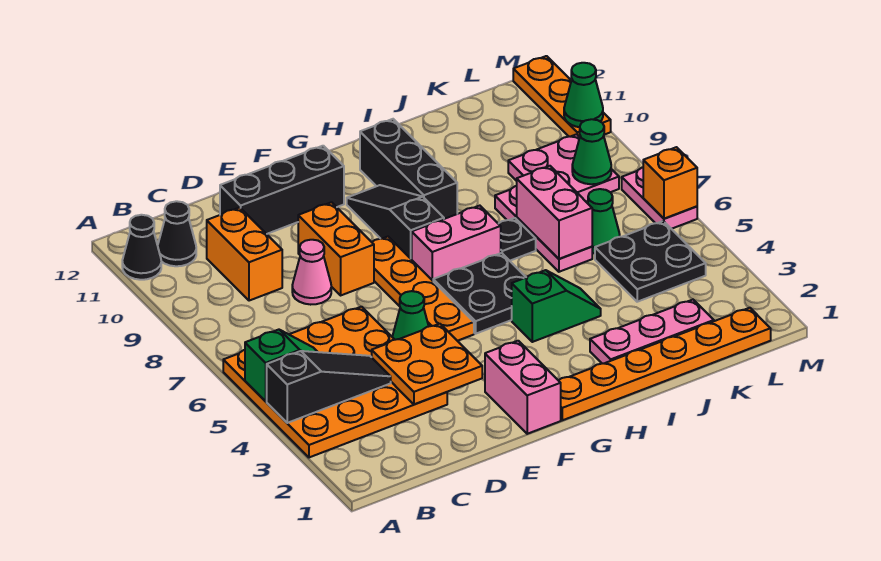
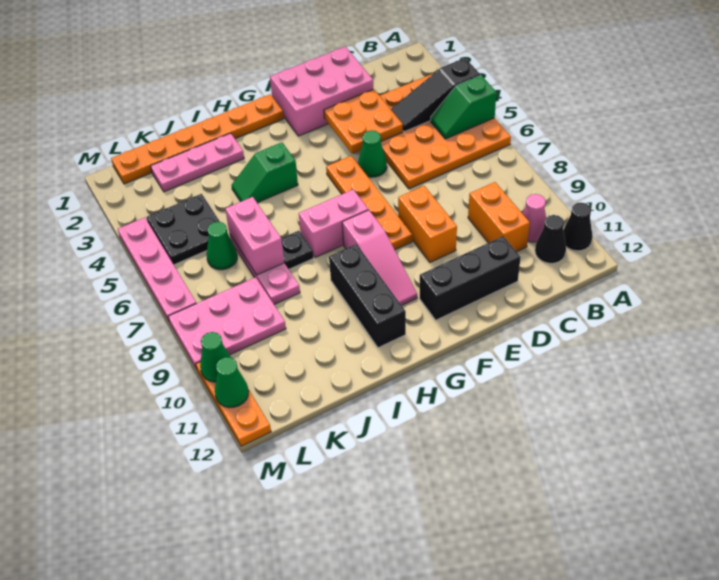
pink cone D8 level 1 -> pink cone B10 level 1
pink brick F1:F2 level 1 -> pink brick D1:F2 level 1
black plate G5:H6 level 1 -> none
black slope G8:G10 level 1 top 8 -> pink slope G8:G10 level 1 top 8
pink plate K8:L9 level 1 -> pink plate K8:M9 level 1
green cone L8 level 2 -> green cone M11 level 2
pink plate M6:M7 level 1 -> pink plate M4:M7 level 1
orange brick M6 level 2 -> none

